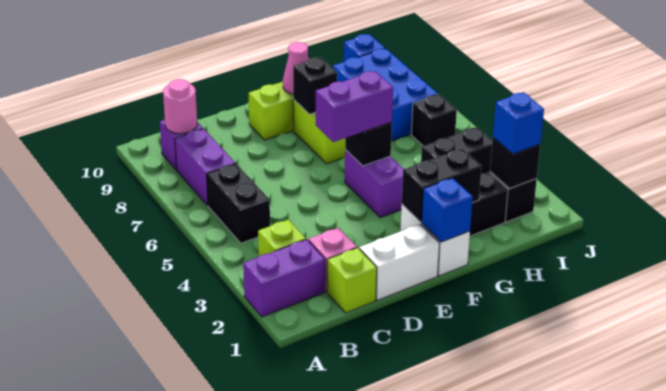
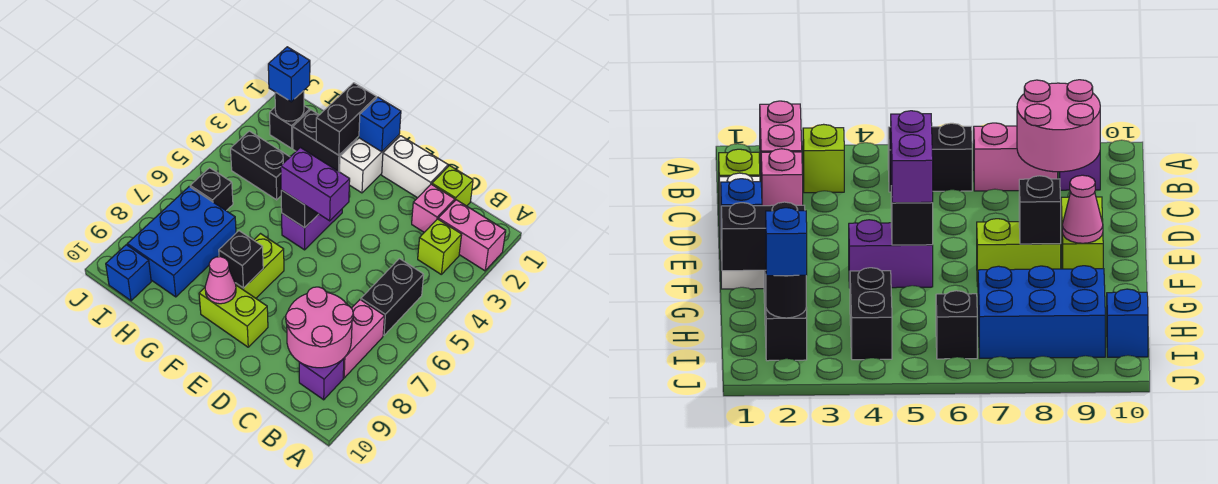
purple brick A2:B2 level 1 -> pink brick A2:B2 level 1
purple brick B7:B8 level 1 -> pink brick B7:B8 level 1
pink round brick B9 level 2 -> pink round brick B8:C9 level 2
black brick F2:G2 level 2 -> black brick G1:G2 level 2
black brick I2 level 2 -> black round brick I2 level 2

